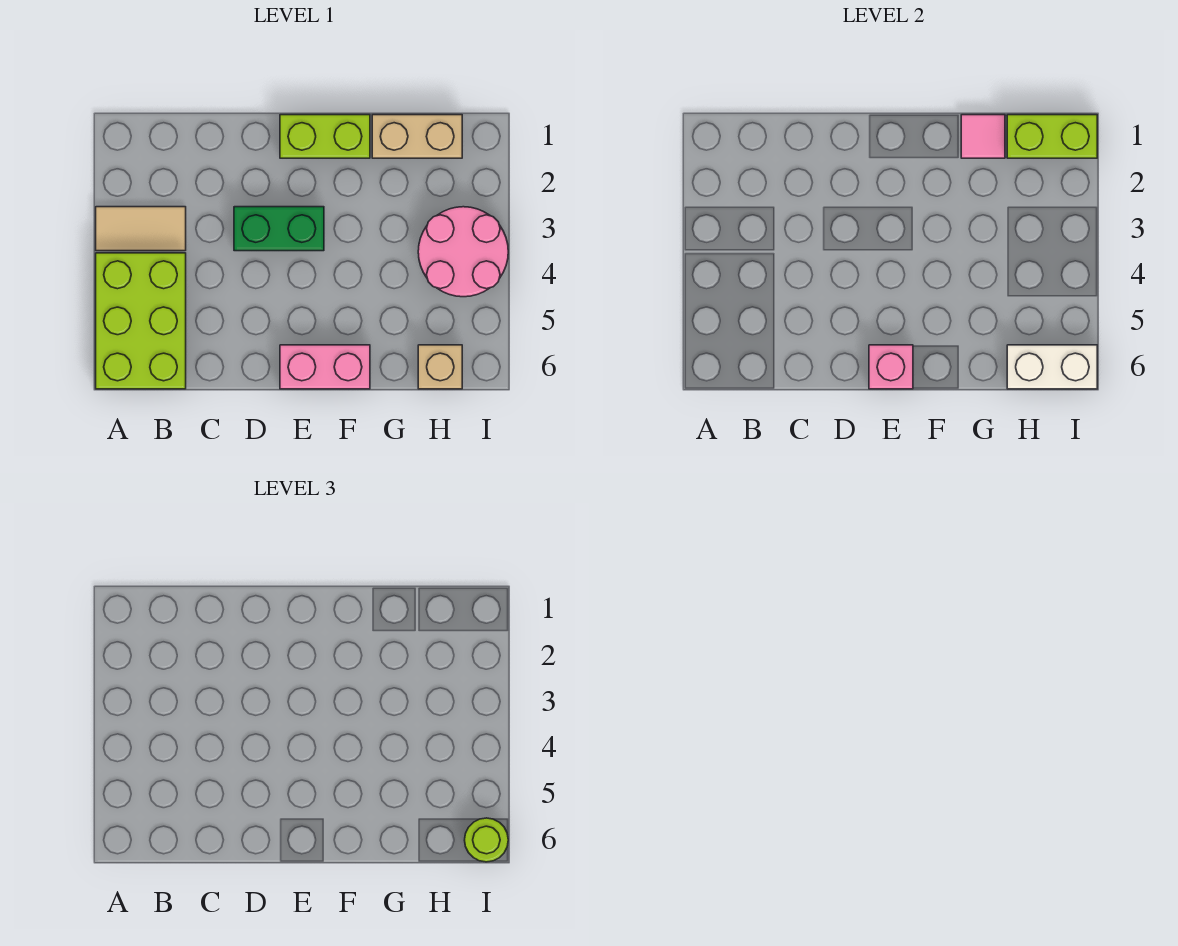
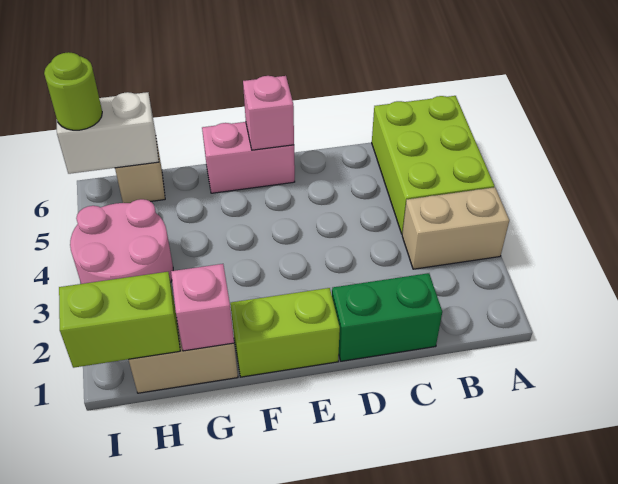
tan tile A3:B3 level 1 -> tan brick A3:B3 level 1
green brick D3:E3 level 1 -> green brick C1:D1 level 1
pink tile G1 level 2 -> pink brick G1 level 2

